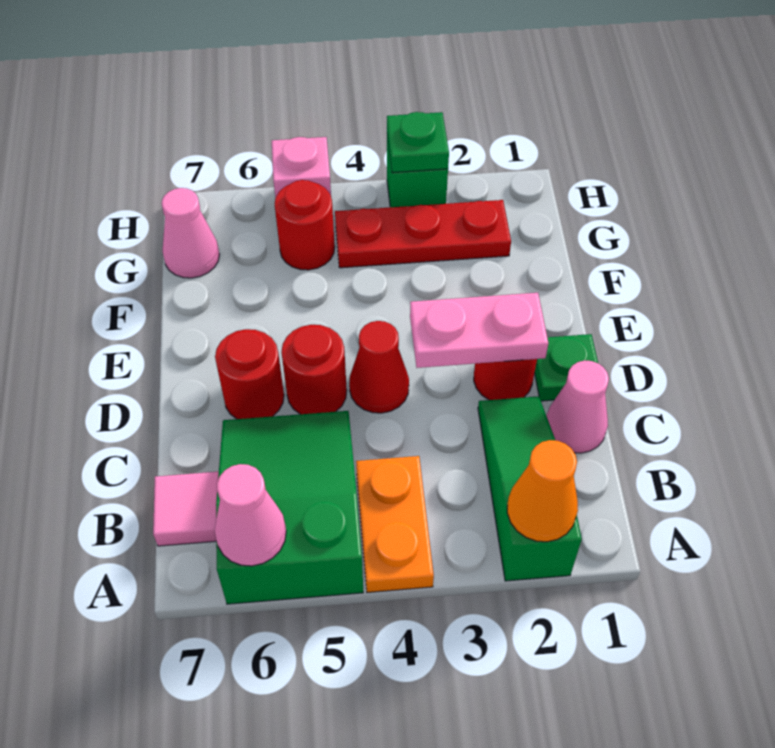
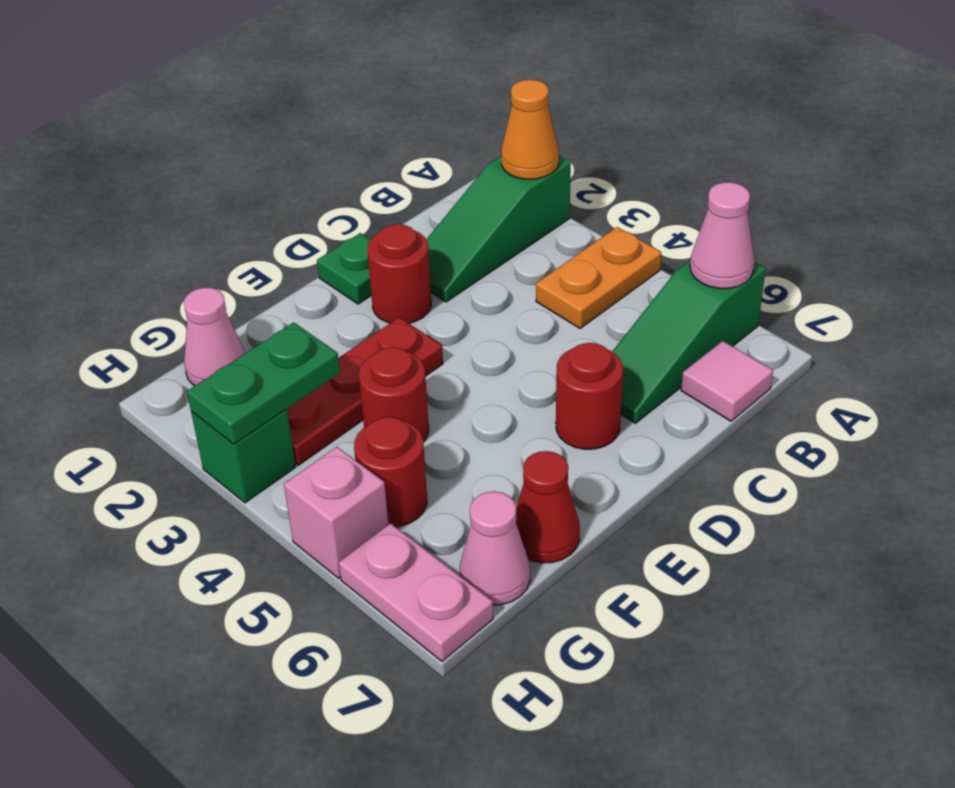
green slope A5:C6 level 1 top A -> green slope A6:C6 level 1 top A
pink cone C1 level 1 -> pink cone G1 level 1
pink plate D2:D3 level 2 -> pink plate H6:H7 level 1
red cone D4 level 1 -> red cone F7 level 1
red round brick D5 level 1 -> red round brick F4 level 1
red plate G2:G4 level 1 -> red plate E3:G3 level 1
green plate H3 level 2 -> green plate G3:H3 level 2

